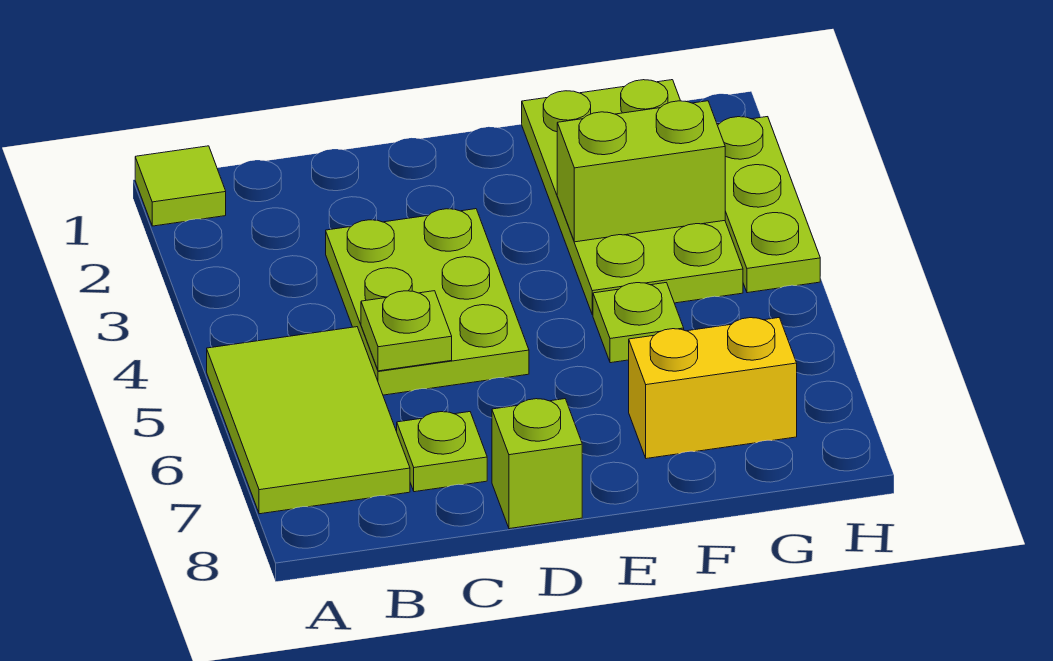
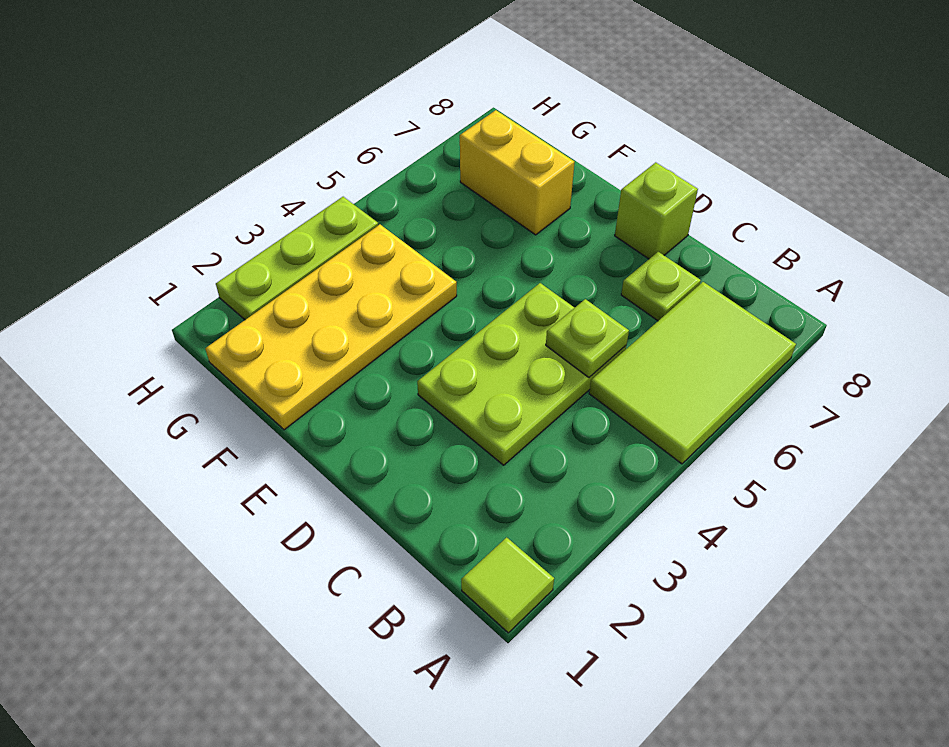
lime plate F1:G4 level 1 -> yellow plate F1:G4 level 1
lime brick F3:G3 level 2 -> none
lime plate F5 level 1 -> none

